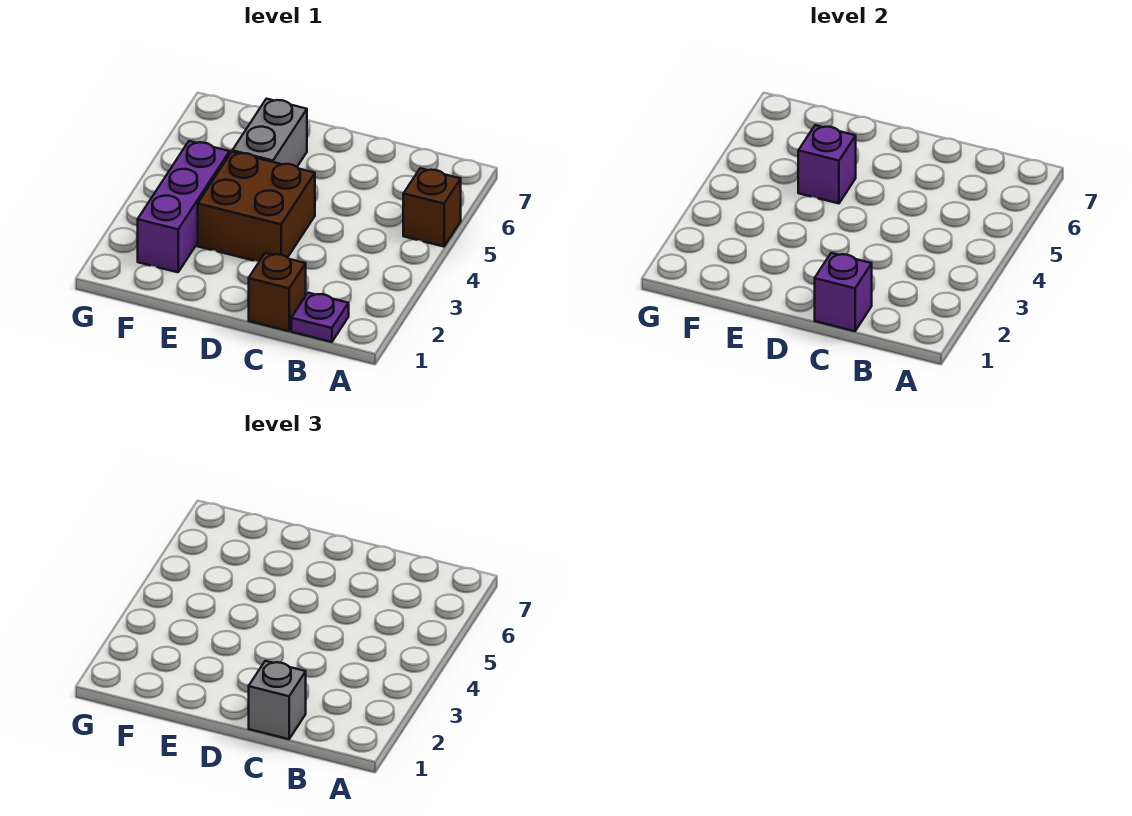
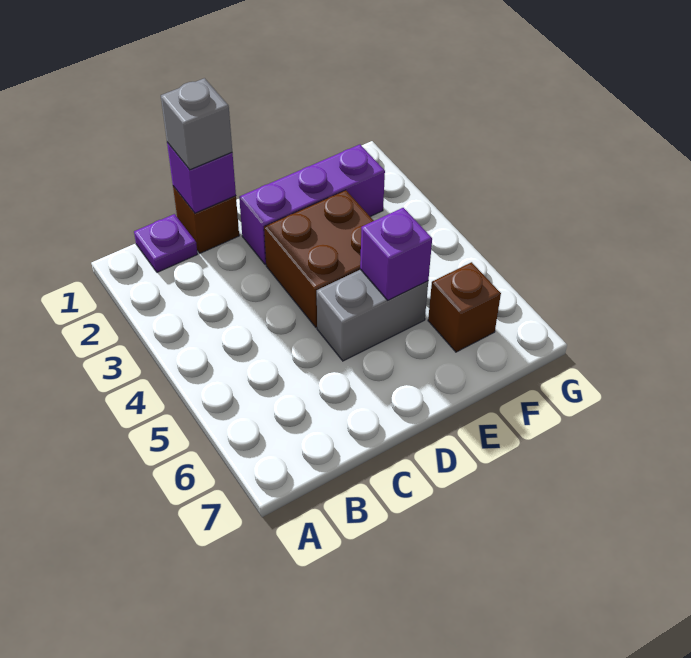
brown brick A5 level 1 -> brown brick F6 level 1
grey brick E5:E6 level 1 -> grey brick D5:E5 level 1
purple brick F2:F4 level 1 -> purple brick D2:F2 level 1

